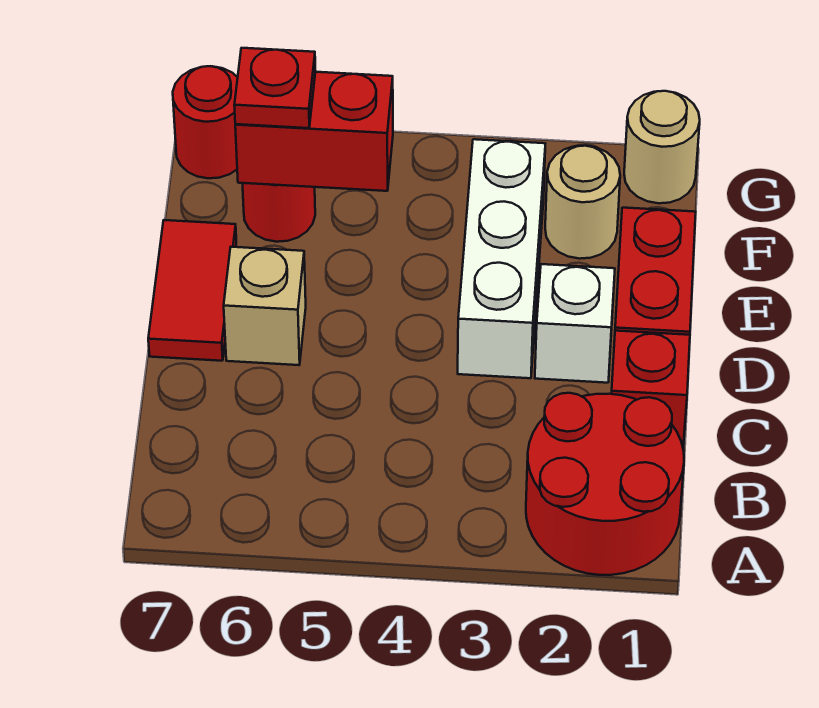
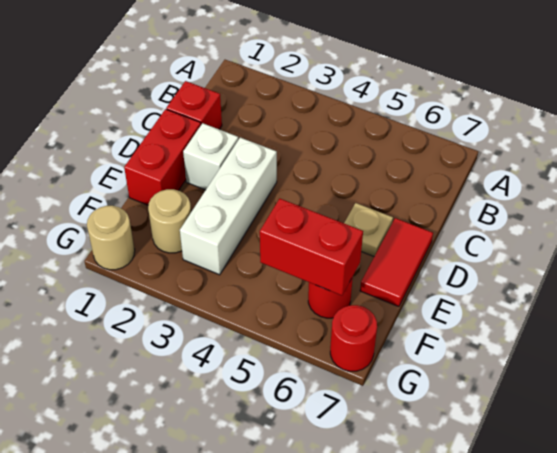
red round brick A1:B2 level 1 -> none
tan brick D6 level 1 -> tan plate D6 level 1
red plate F6 level 3 -> none

